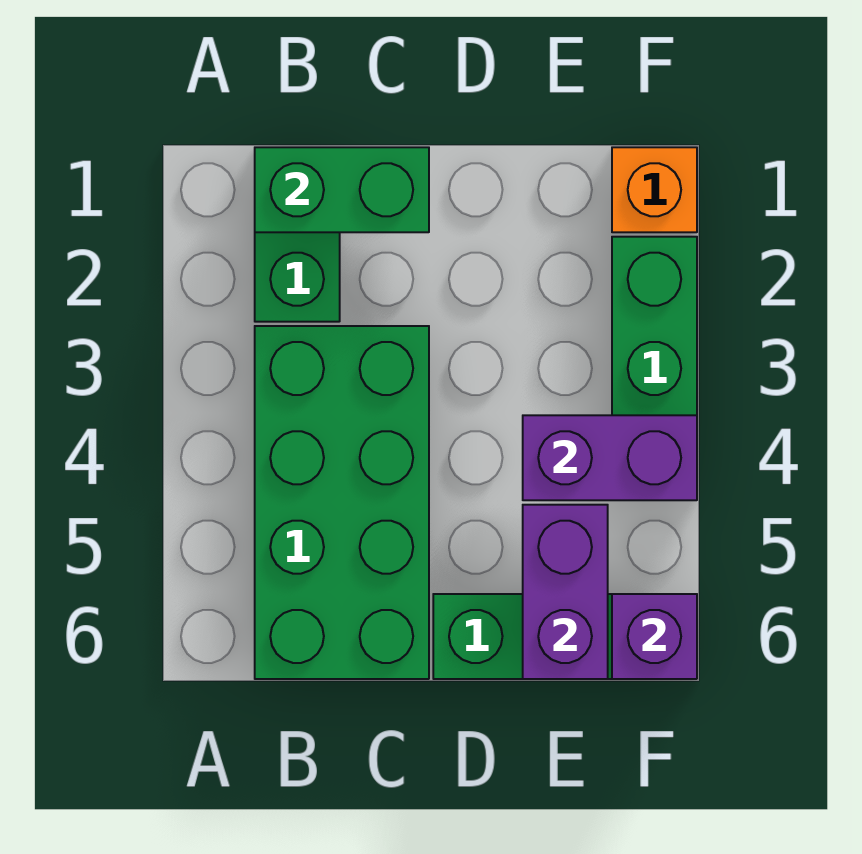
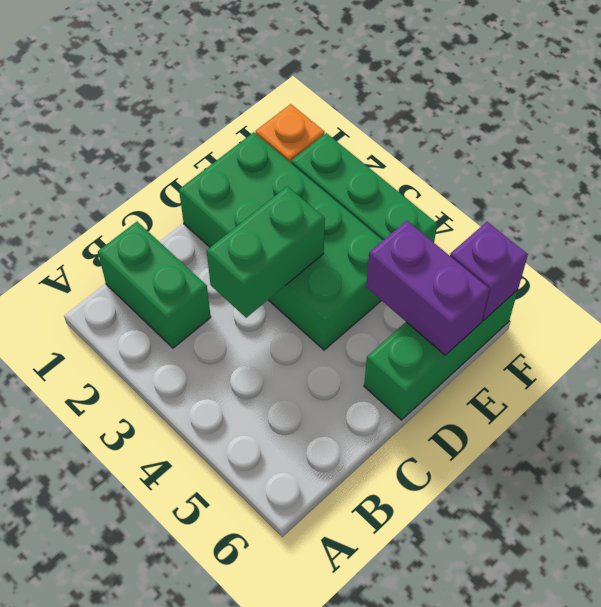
green brick B1:C1 level 2 -> green brick C3:D3 level 2
green brick B3:C6 level 1 -> green brick D1:E4 level 1
purple brick E4:F4 level 2 -> none

